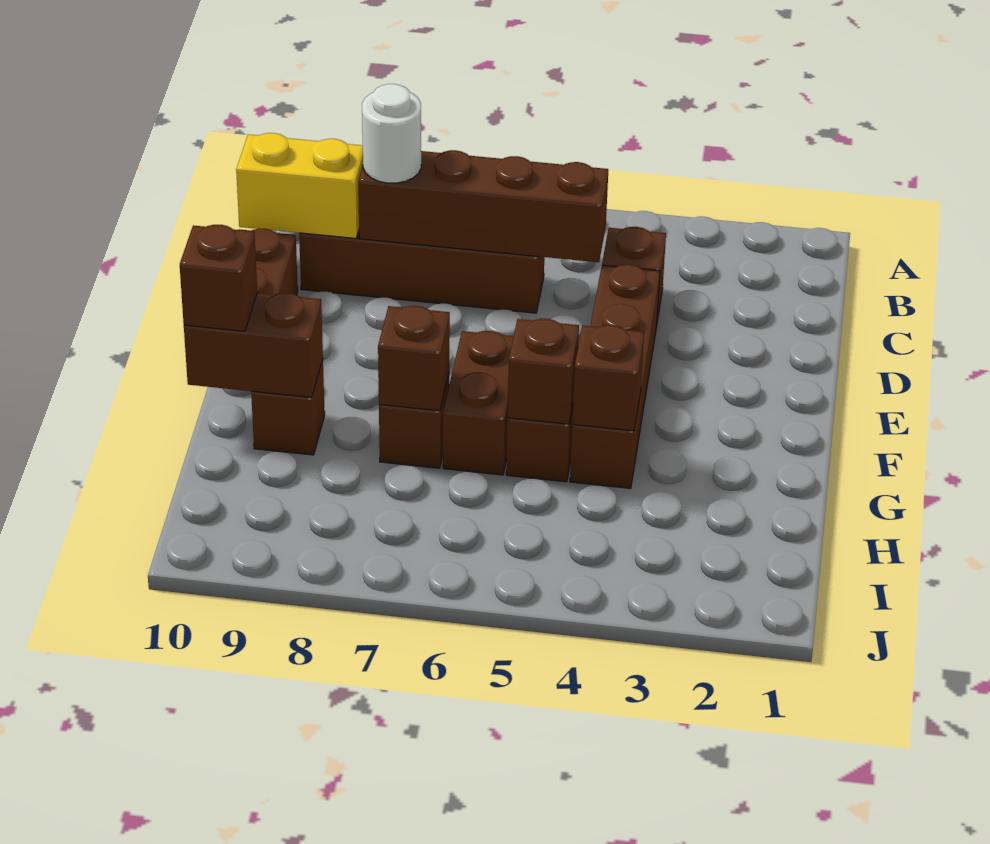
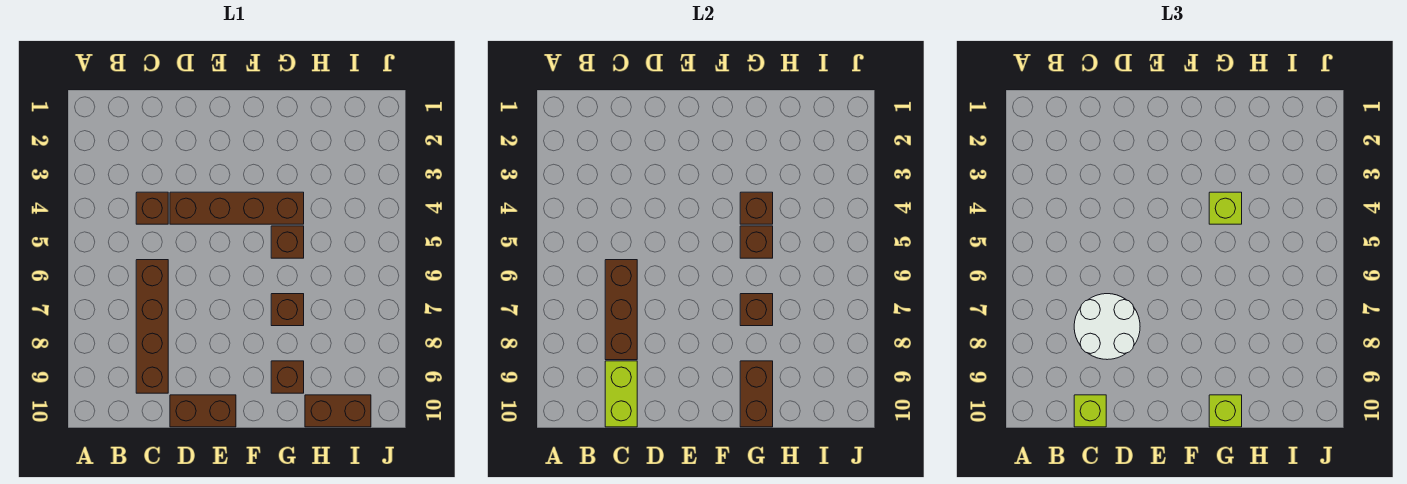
brown brick C5:C8 level 2 -> brown brick C6:C8 level 2
white round brick C8 level 3 -> white round brick C7:D8 level 3
yellow brick C9:C10 level 2 -> lime brick C9:C10 level 2
none -> lime brick C10 level 3
brown brick F6:G6 level 1 -> brown brick H10:I10 level 1
none -> lime brick G4 level 3
brown brick G10 level 3 -> lime brick G10 level 3

